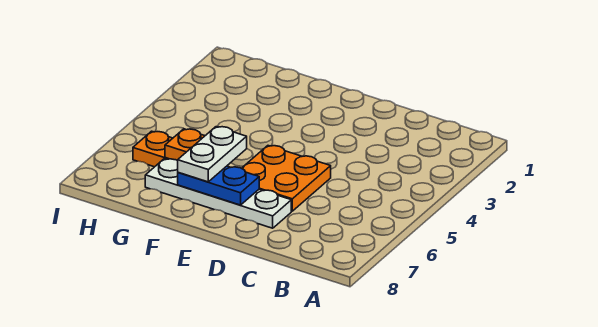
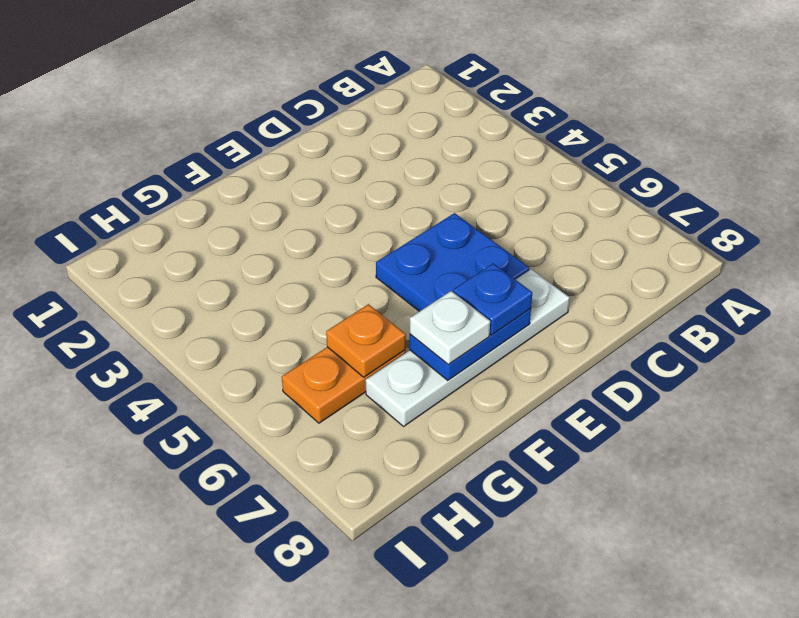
orange plate D5:E6 level 1 -> blue plate D5:E6 level 1
none -> blue plate E7 level 3
white plate F6:F7 level 3 -> white plate F7 level 3

